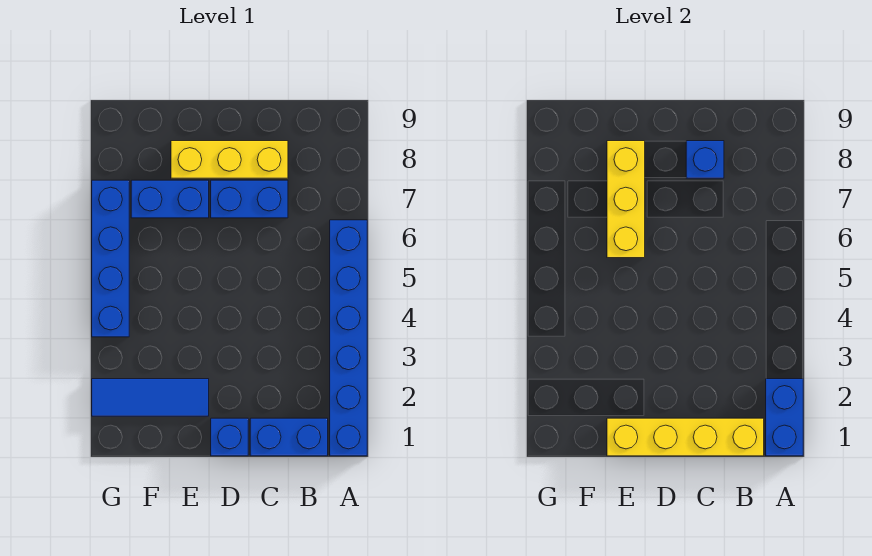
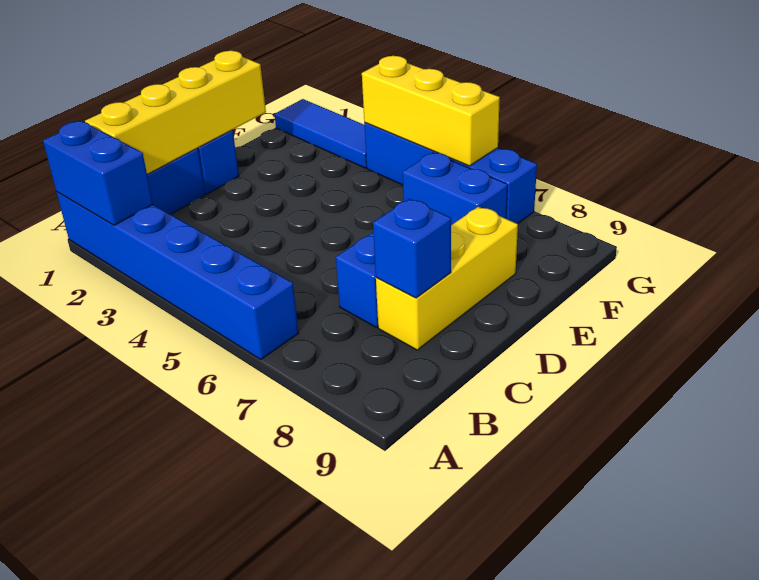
blue tile E2:G2 level 1 -> blue tile G1:G3 level 1
yellow brick E6:E8 level 2 -> yellow brick G4:G6 level 2
blue brick E7:F7 level 1 -> blue brick F6:F7 level 1

